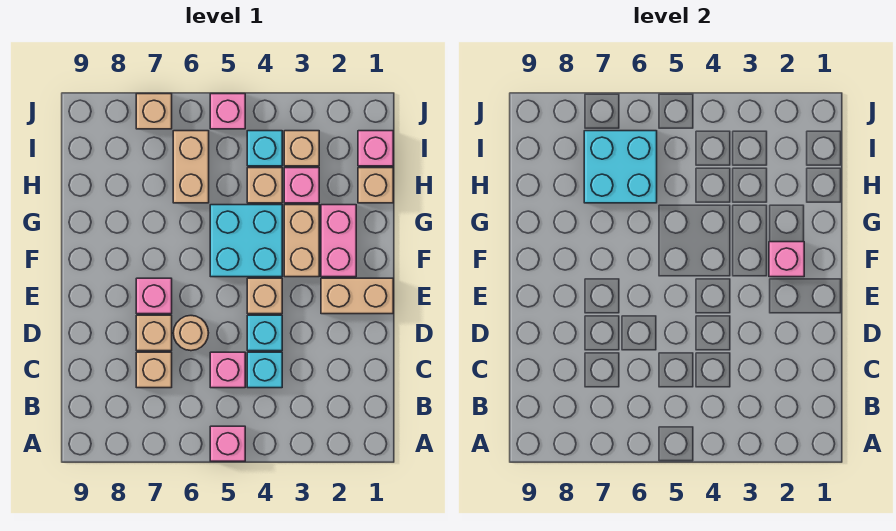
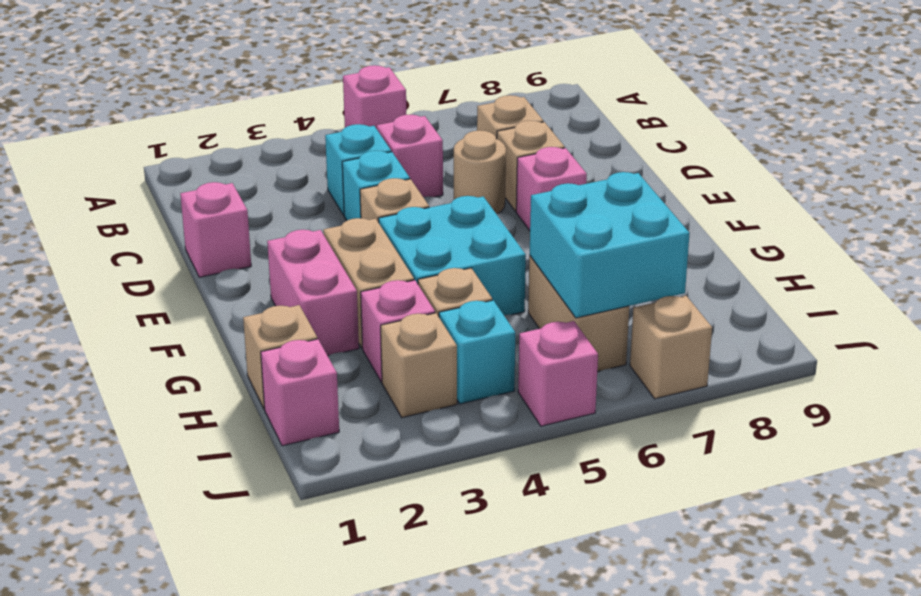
tan brick E1:E2 level 1 -> none
pink brick F2 level 2 -> pink brick D1 level 1

